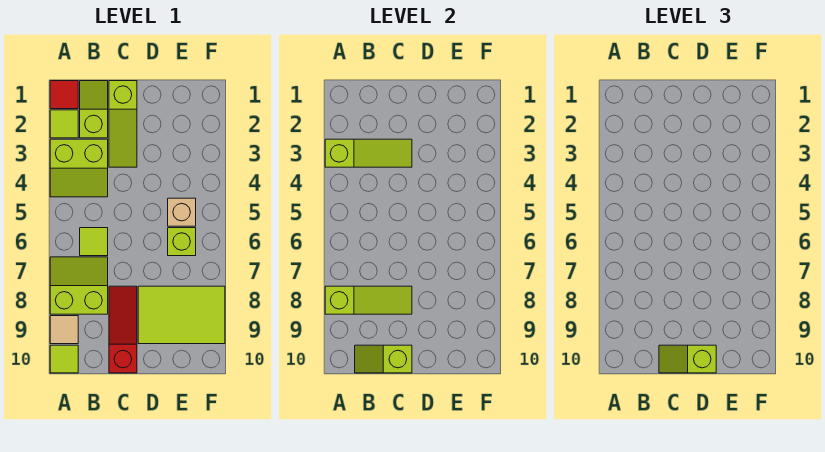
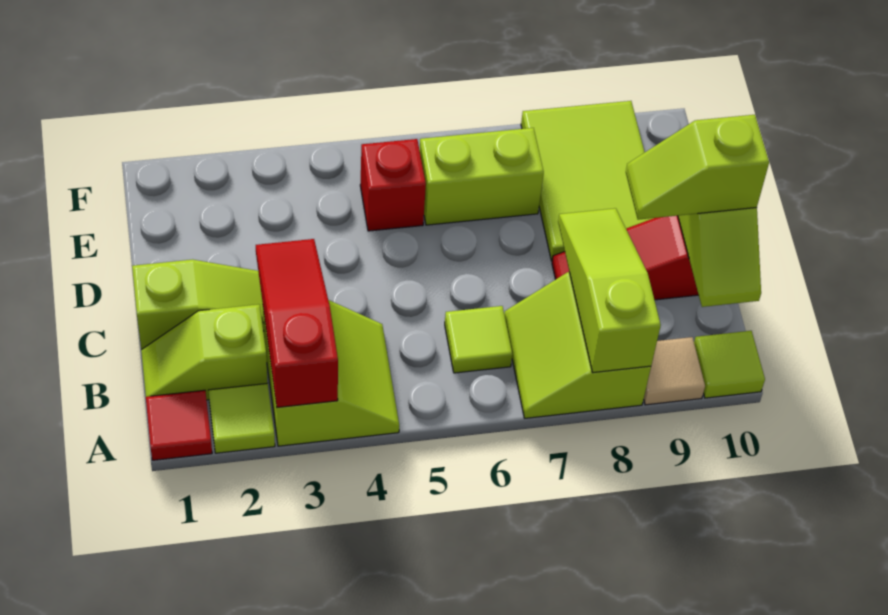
lime slope A3:C3 level 2 top A -> red slope A3:C3 level 2 top A
lime slope C10:D10 level 3 top D -> lime slope C9:C10 level 3 top 10
tan brick E5 level 1 -> red brick E5 level 1
lime brick E6 level 1 -> lime brick E6:E7 level 1

